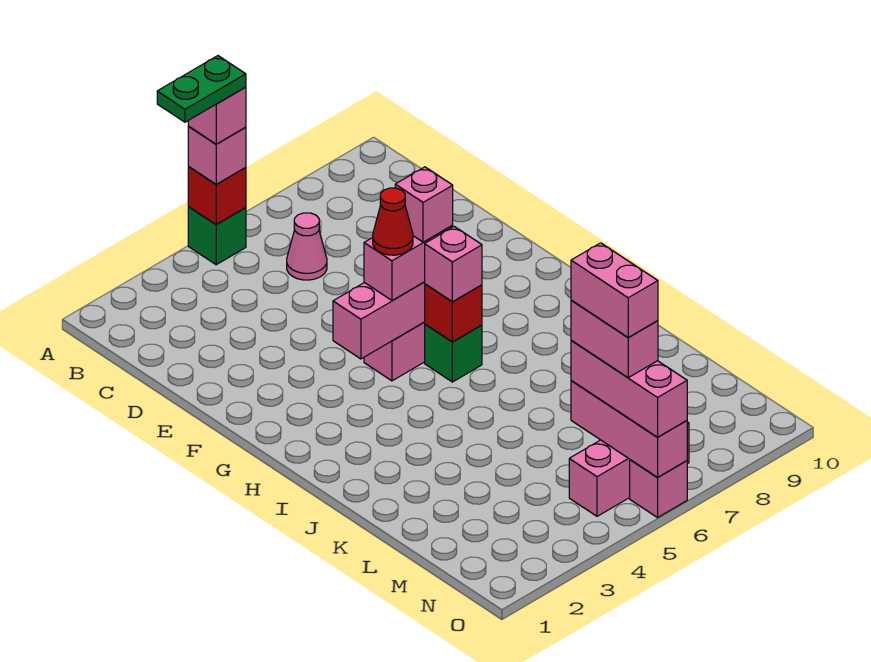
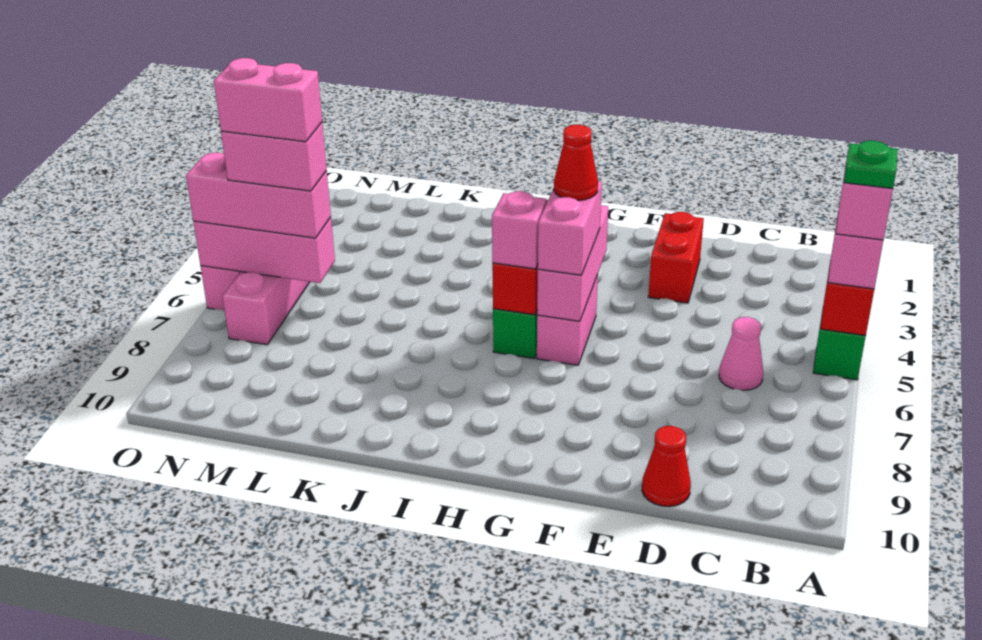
green plate A4:A5 level 5 -> green plate A5 level 5
none -> red cone D10 level 1
none -> red brick E2:E3 level 1
pink brick G6 level 4 -> none

